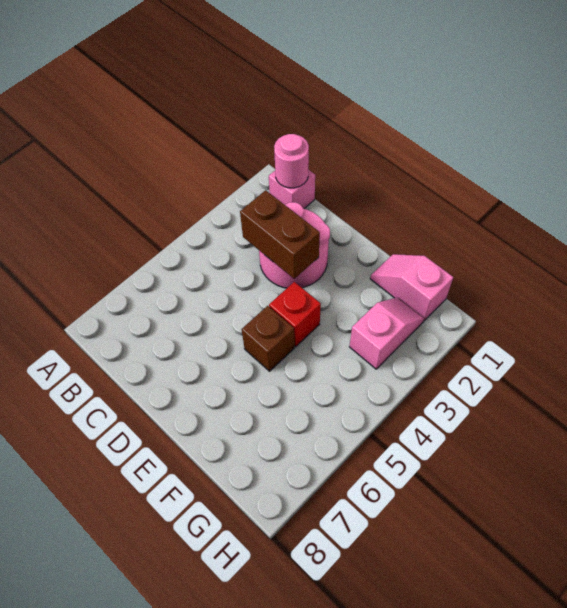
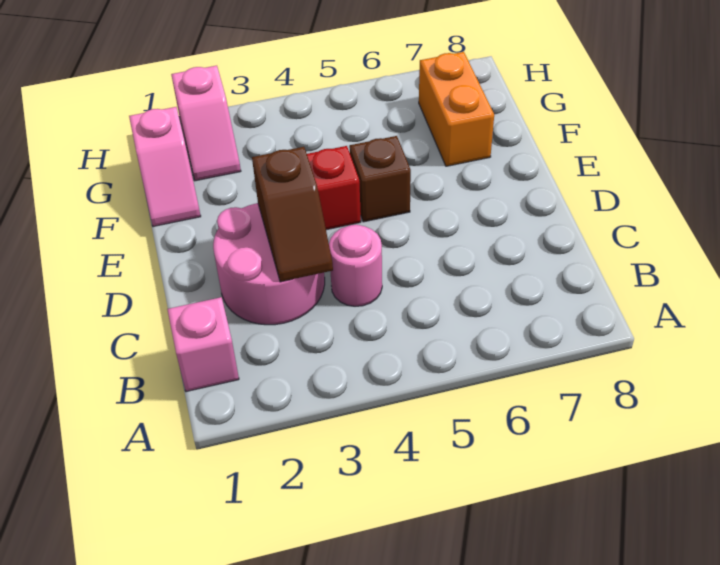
pink round brick B1 level 2 -> pink round brick C4 level 1
brown brick C3:D3 level 2 -> brown slope C3:D3 level 2 top D
none -> orange brick F7:G7 level 1
pink slope G2:G3 level 1 top 3 -> pink slope G2:H2 level 1 top H

